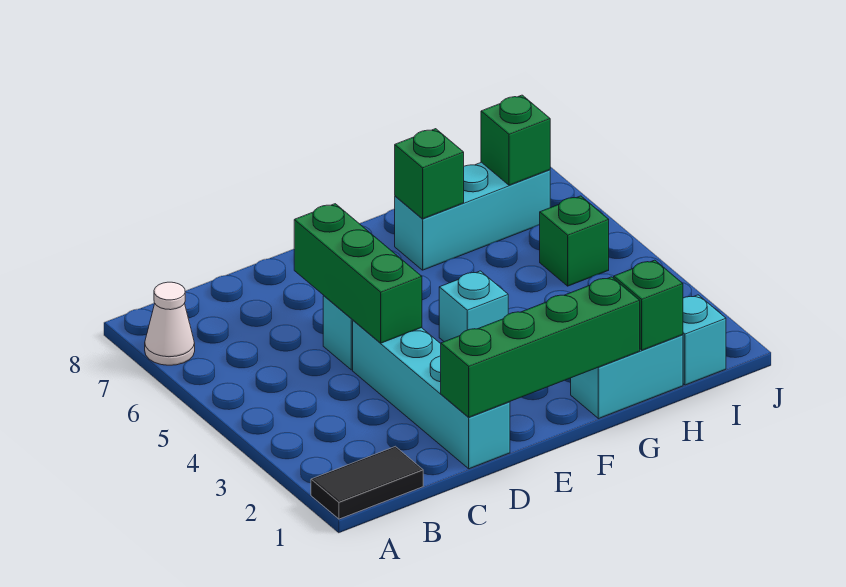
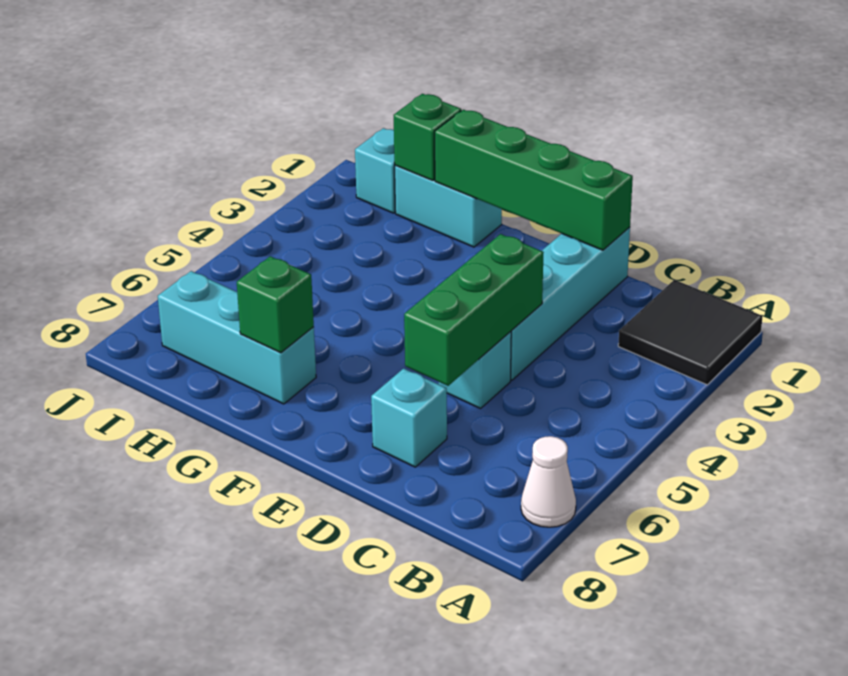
black tile A1:B1 level 1 -> black tile A1:B2 level 1
cyan brick F4 level 1 -> cyan brick D7 level 1
green brick I5 level 1 -> none
green brick I7 level 2 -> none

